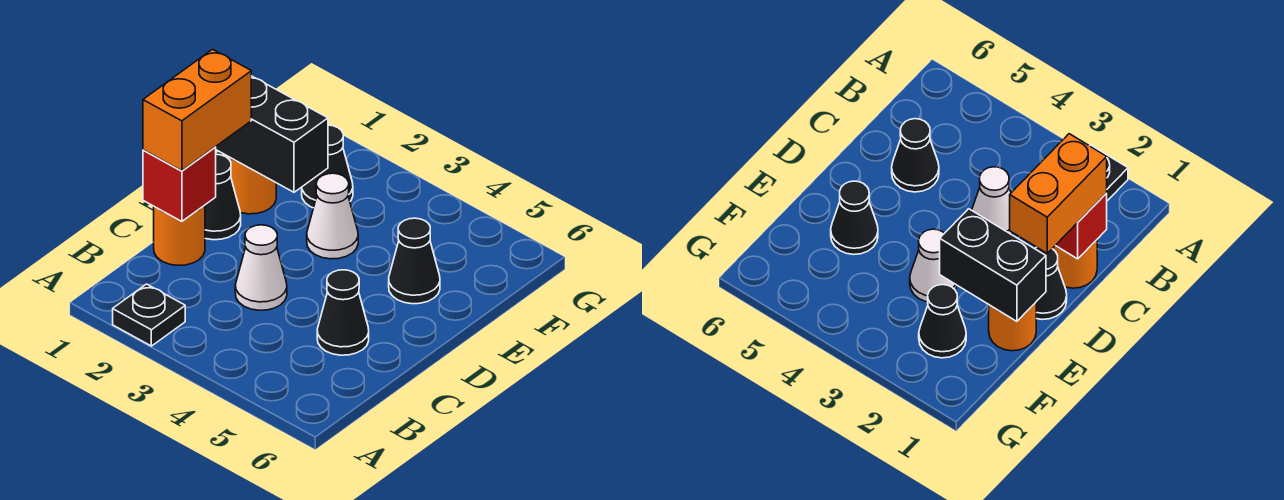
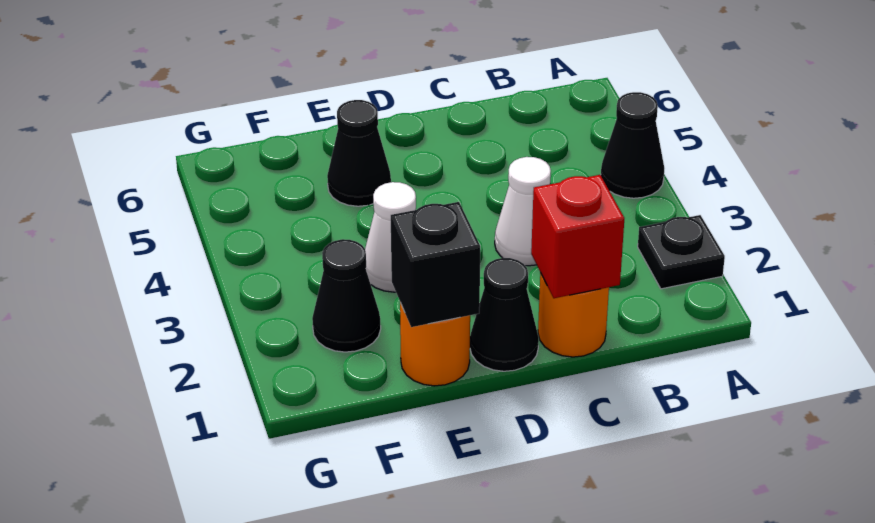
orange brick C1:D1 level 3 -> none
black cone C5 level 1 -> black cone A4 level 1
black brick E1:E2 level 2 -> black brick E1 level 2

